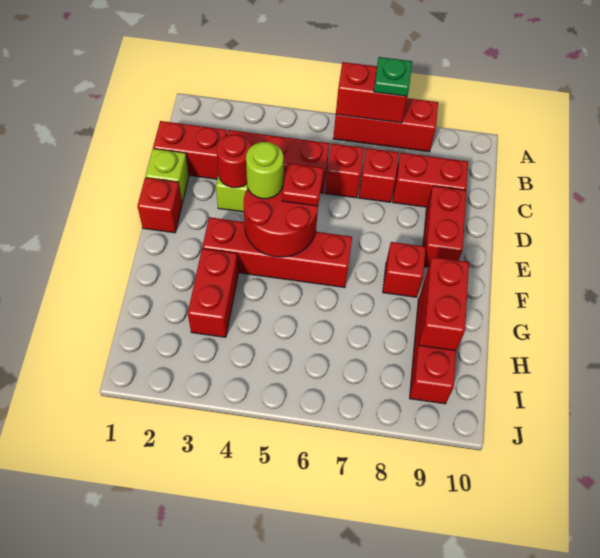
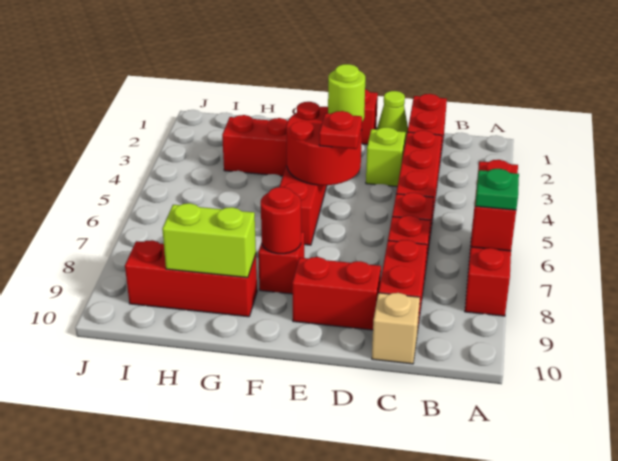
none -> tan brick C10 level 1
lime brick D1 level 1 -> lime cone D1 level 1
red round brick D3 level 2 -> red round brick F8 level 2
red brick G9:H9 level 2 -> lime brick G9:H9 level 2

